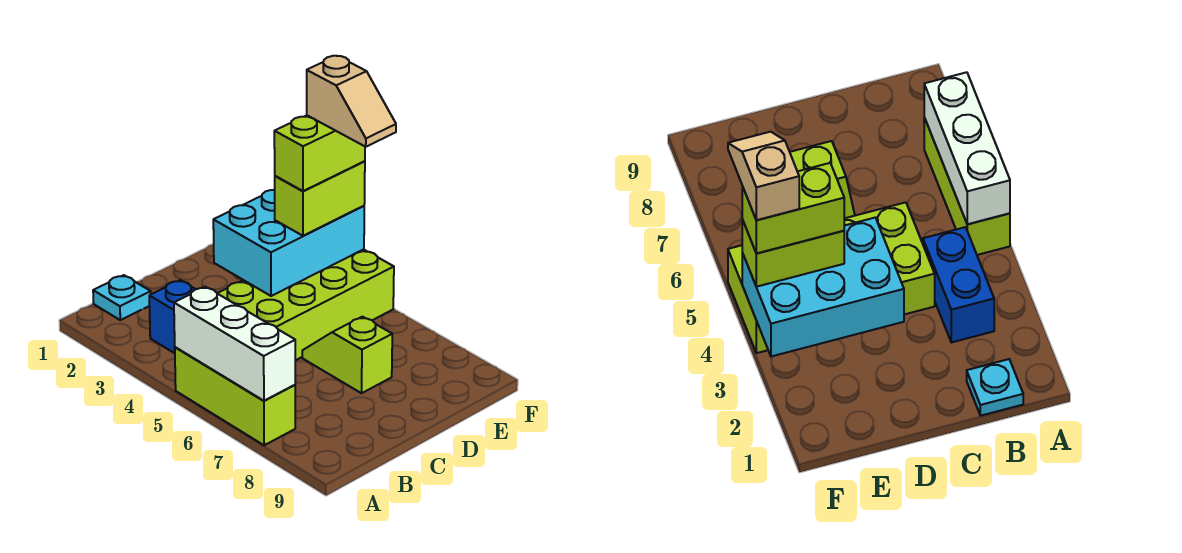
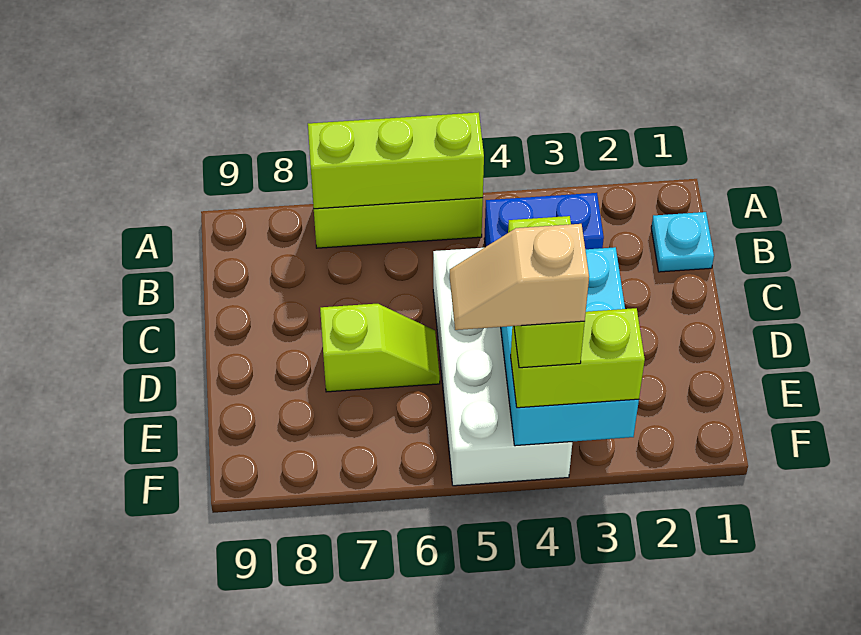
white brick A5:A7 level 2 -> lime brick A5:A7 level 2
lime brick C4:F5 level 1 -> white brick C4:F5 level 1
lime brick E4:F4 level 3 -> lime brick F3:F4 level 3

